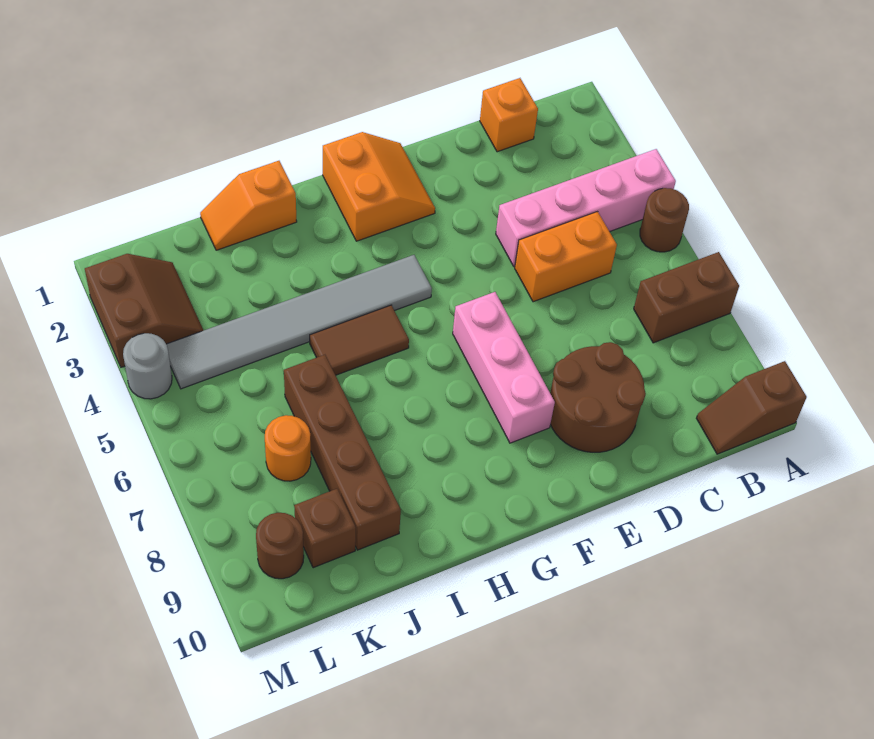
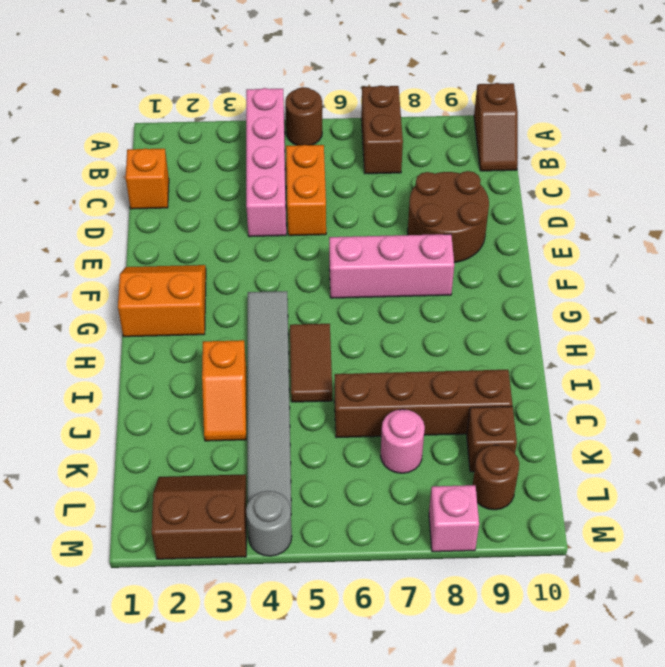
orange slope I1:J1 level 1 top I -> orange slope I3:J3 level 1 top I
orange round brick K7 level 1 -> pink round brick K7 level 1
none -> pink brick M8 level 1

